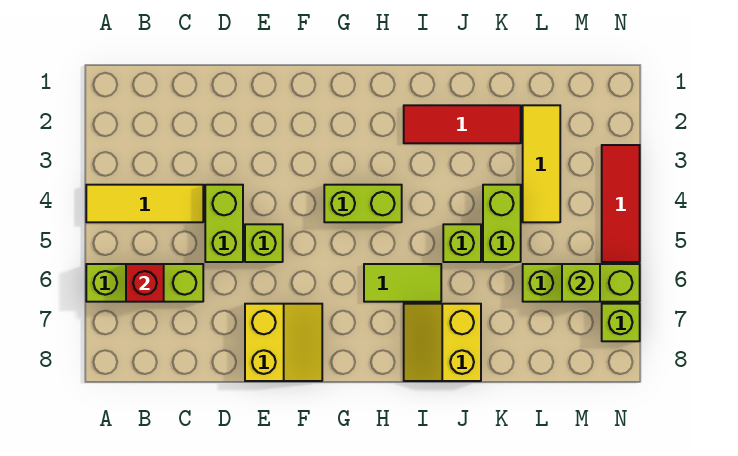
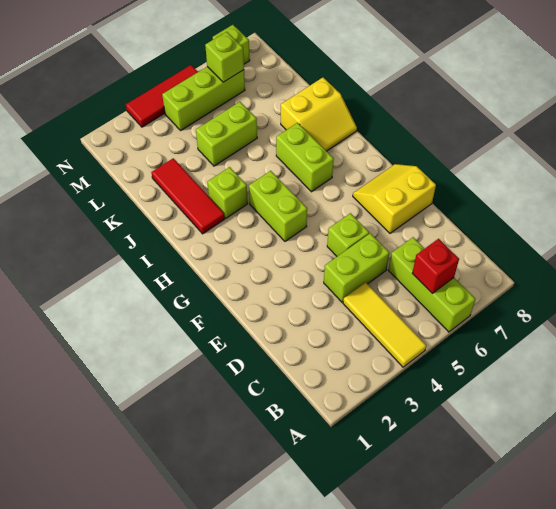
lime tile H6:I6 level 1 -> lime brick H6:I6 level 1
lime brick J5 level 1 -> lime brick I3 level 1
yellow tile L2:L4 level 1 -> none
lime brick L6:N6 level 1 -> lime brick M4:M6 level 1

